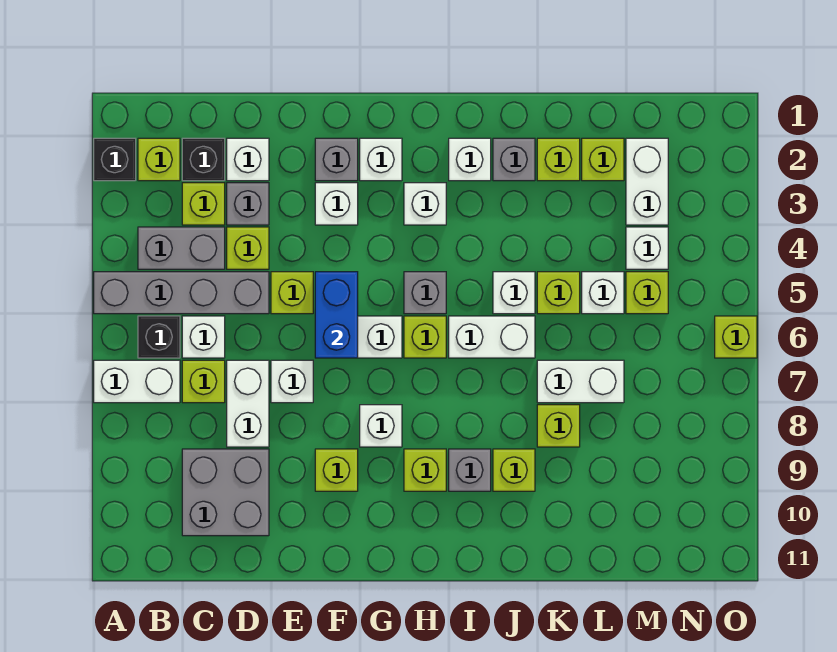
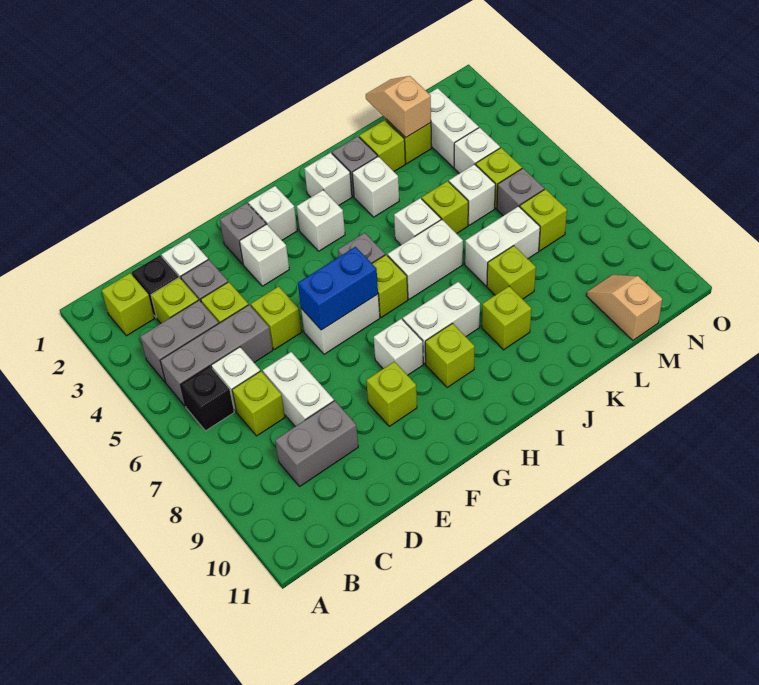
black brick A2 level 1 -> none
grey brick A5:D5 level 1 -> grey brick B5:D5 level 1
white brick A7:B7 level 1 -> white brick H8:I8 level 1
grey brick C9:D10 level 1 -> grey brick C9:D9 level 1
white brick E7 level 1 -> white brick J3 level 1
blue brick F5:F6 level 2 -> blue brick F6:G6 level 2
grey brick I9 level 1 -> grey brick M6 level 1
none -> tan slope L1:L2 level 2 top 2
none -> tan slope M10:M11 level 1 top 11
lime brick O6 level 1 -> lime brick M7 level 1

